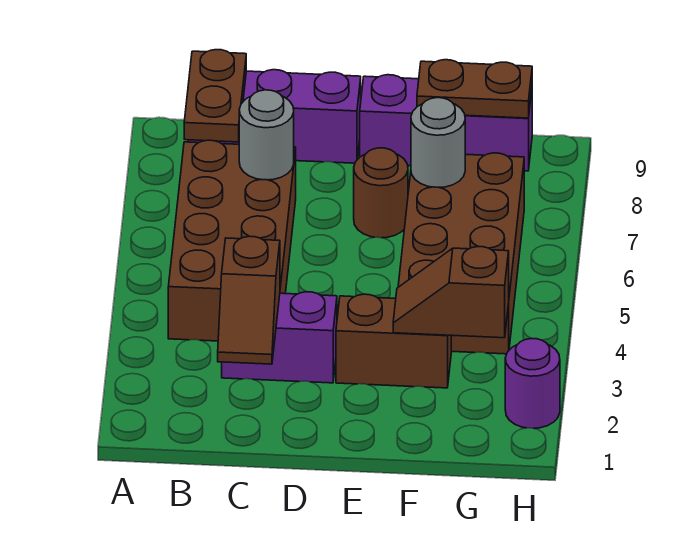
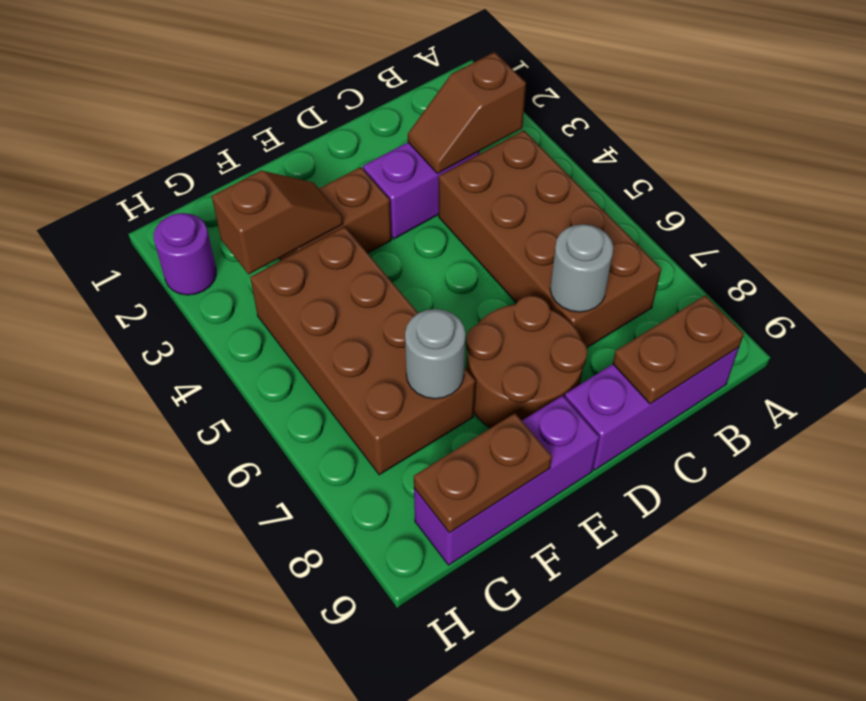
brown plate B8:B9 level 2 -> brown plate B9:C9 level 2
brown slope C2:C3 level 2 top 3 -> brown slope B3:C3 level 2 top B
brown round brick E7 level 1 -> brown round brick D7:E8 level 1

